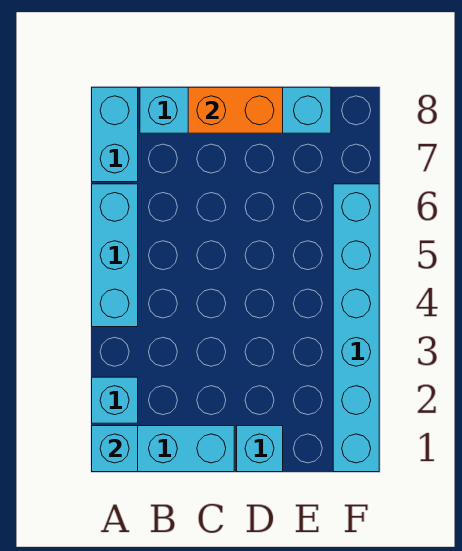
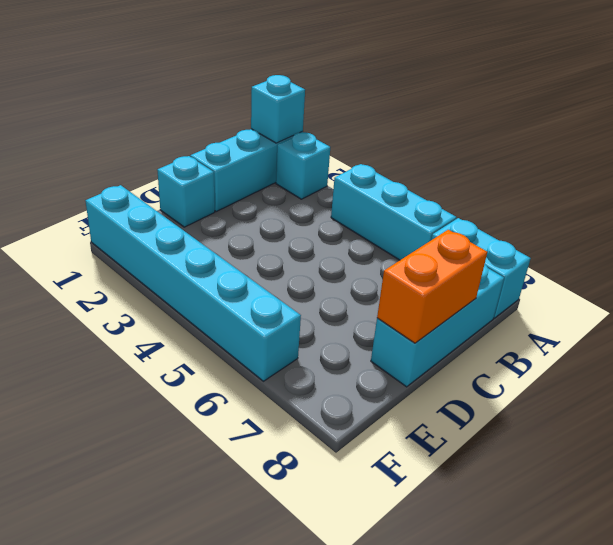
cyan brick B8:E8 level 1 -> cyan brick B8:D8 level 1

